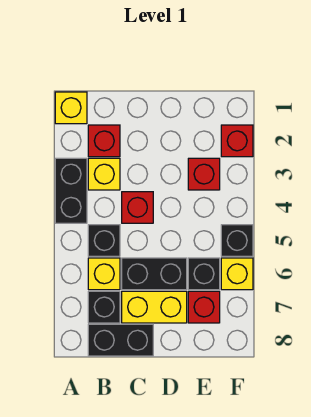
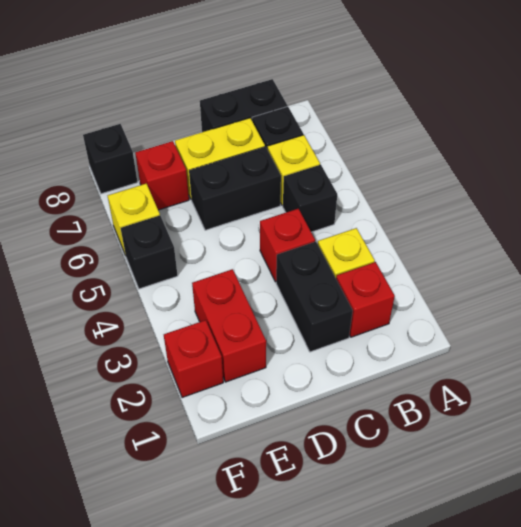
yellow brick A1 level 1 -> none
black brick A3:A4 level 1 -> black brick C2:C3 level 1
red brick E3 level 1 -> red brick E2:E3 level 1
black brick E6 level 1 -> black brick F8 level 1

